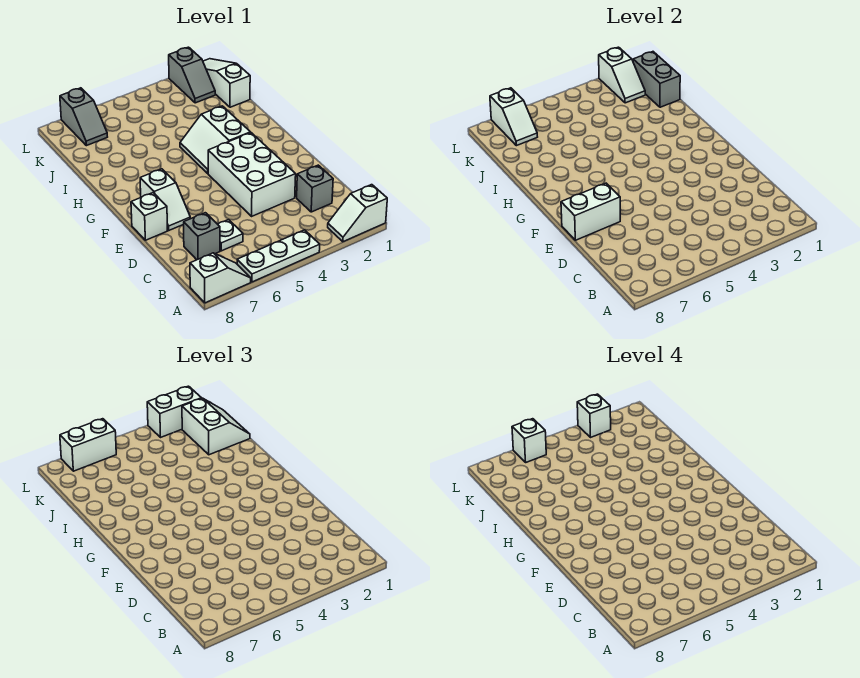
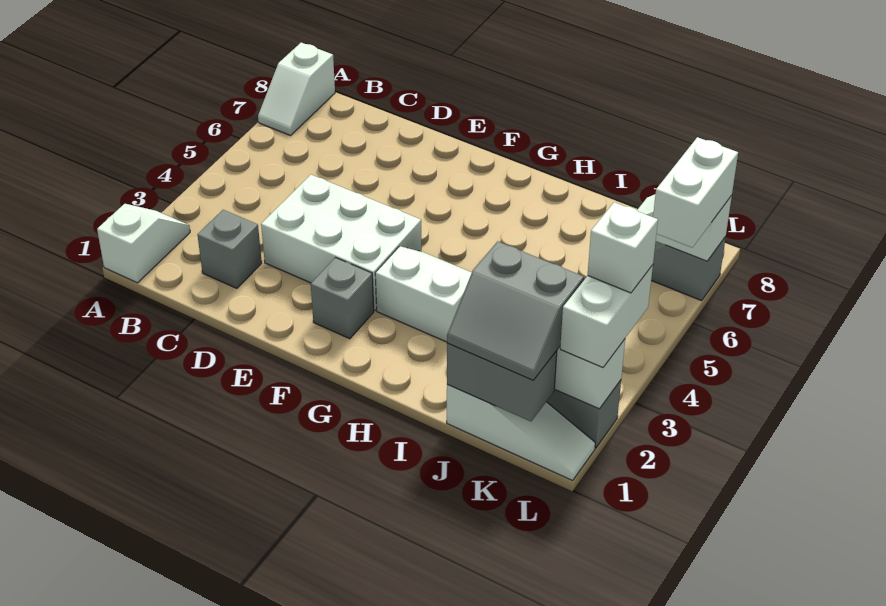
white plate A4:A6 level 1 -> none
white plate C6 level 1 -> none
grey brick C7 level 1 -> grey brick F2 level 1
white slope E7:F7 level 1 top F -> none
white brick E7:E8 level 2 -> none
white brick E8 level 1 -> none
white slope J1:K2 level 3 top 2 -> grey slope J1:K2 level 3 top 2
white brick L6 level 4 -> none

